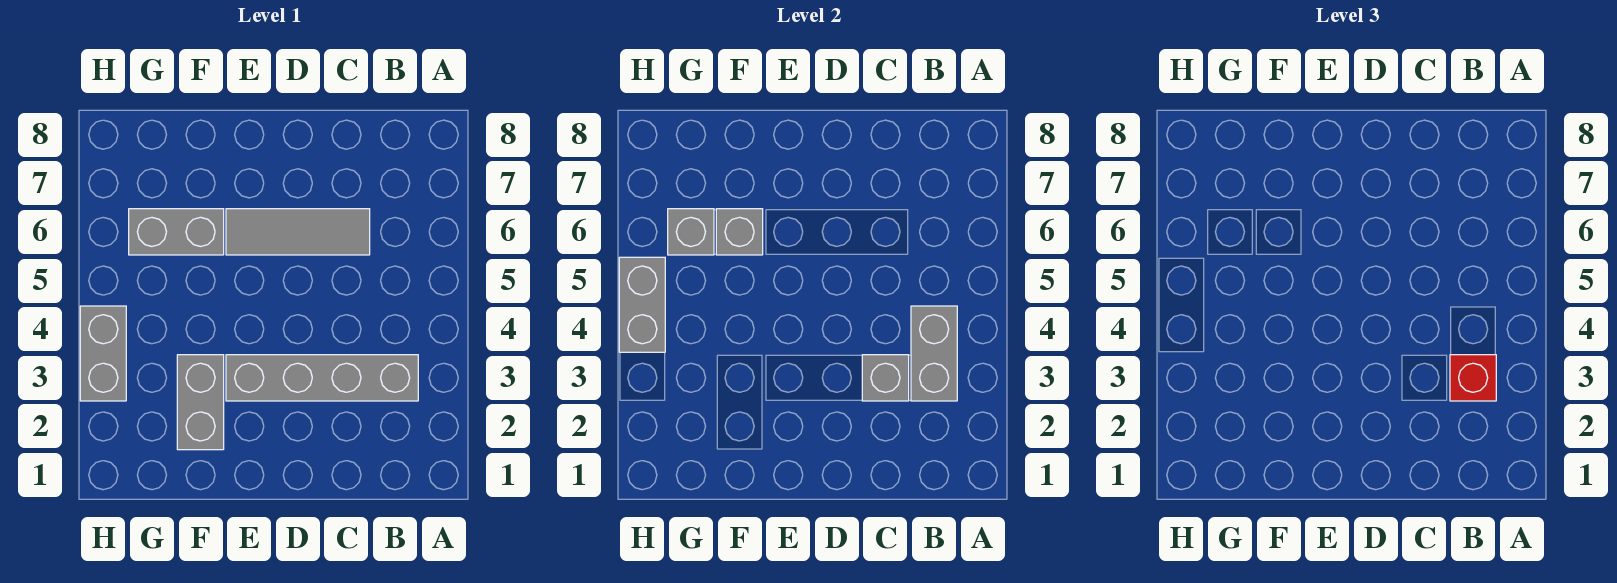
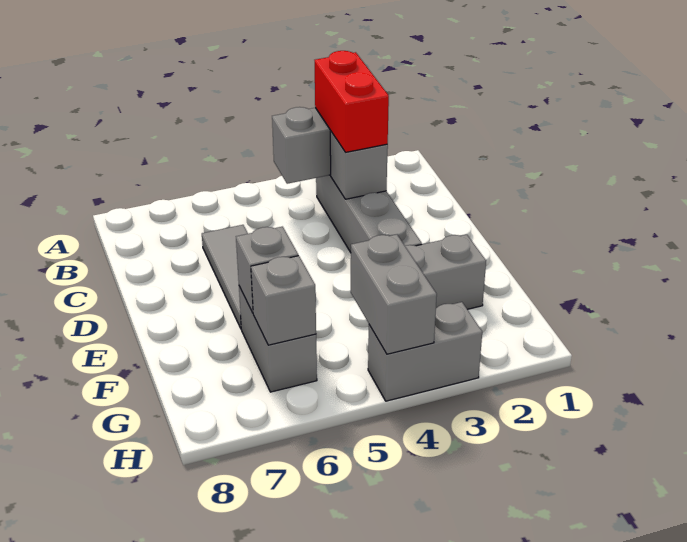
red brick B3 level 3 -> red brick B3:C3 level 3
grey brick H4:H5 level 2 -> grey brick G4:H4 level 2

